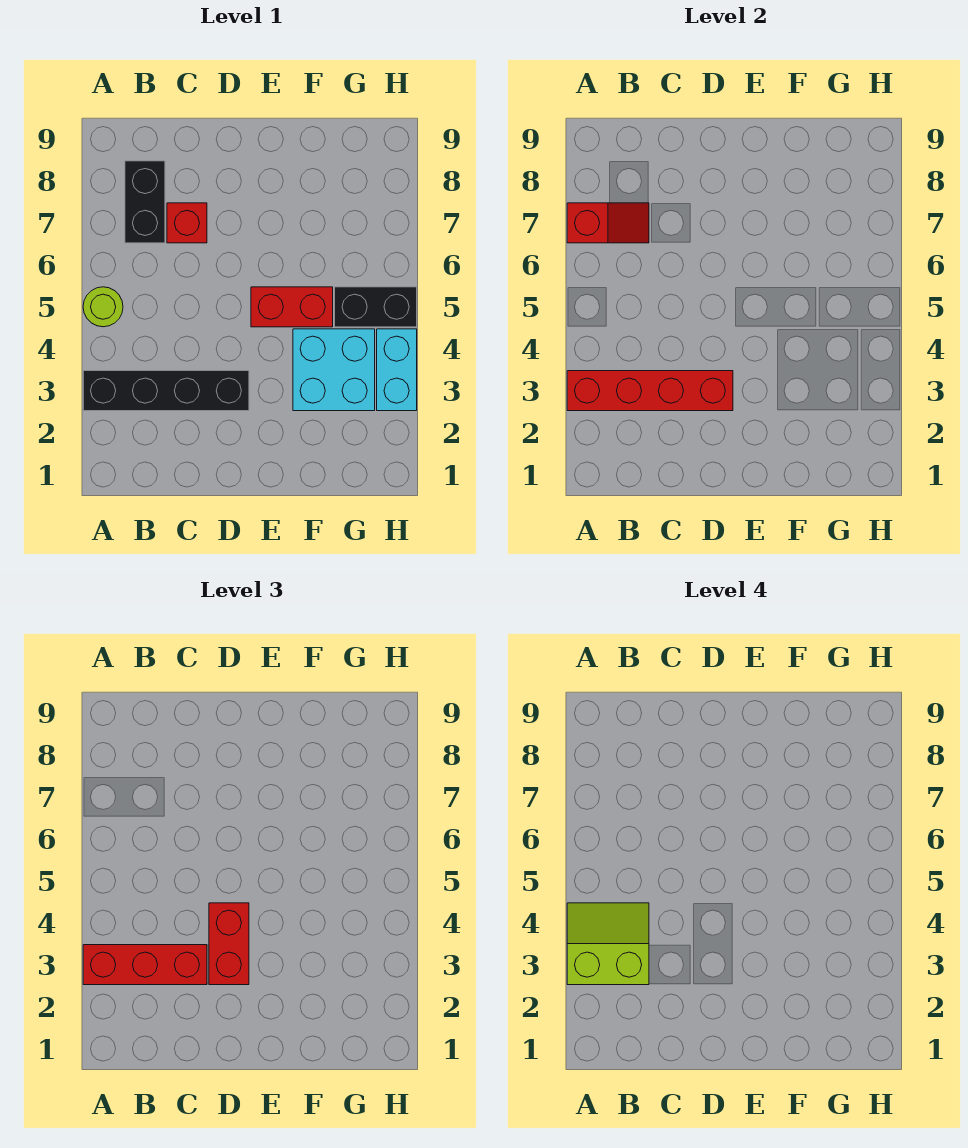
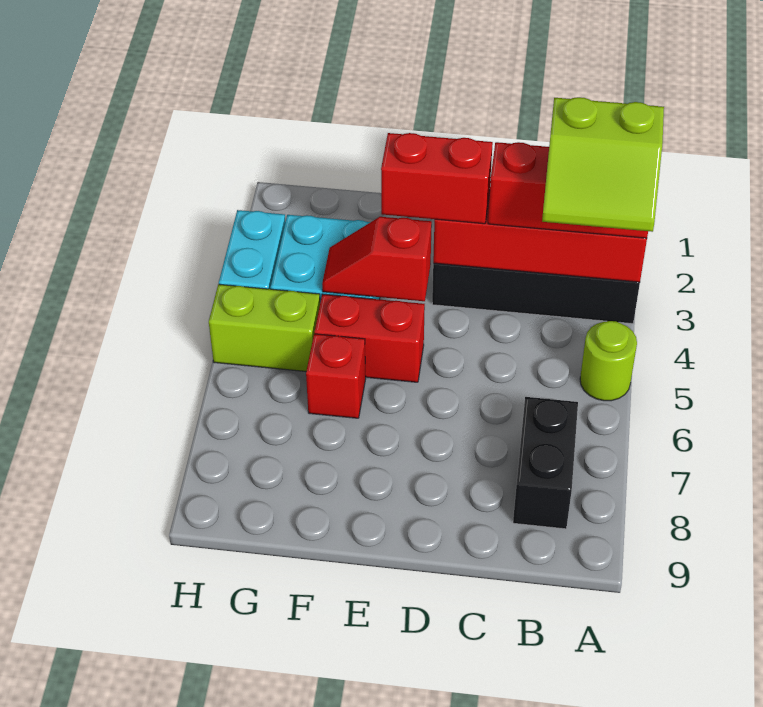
red slope A7:B7 level 2 top A -> red slope E4:F4 level 2 top E
red brick C7 level 1 -> red brick F6 level 1
red brick D3:D4 level 3 -> red brick D3:E3 level 3
black brick G5:H5 level 1 -> lime brick G5:H5 level 1

